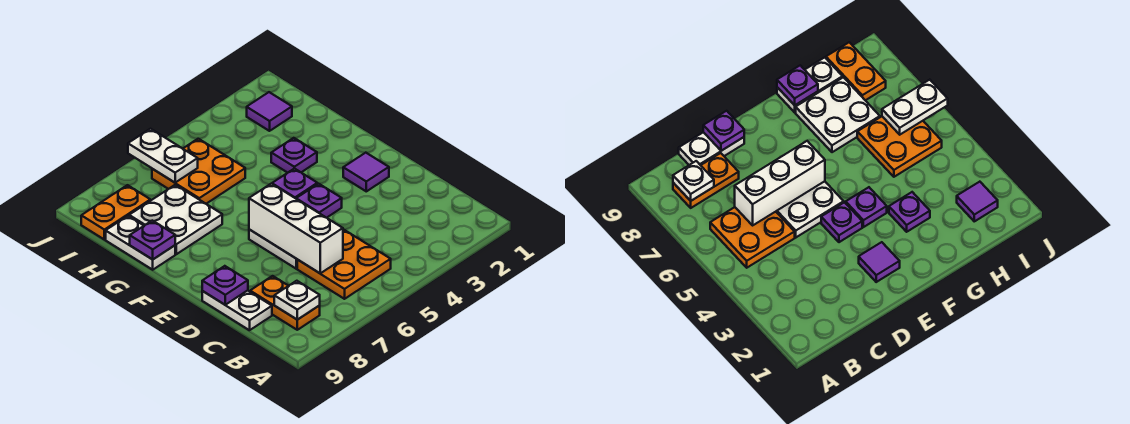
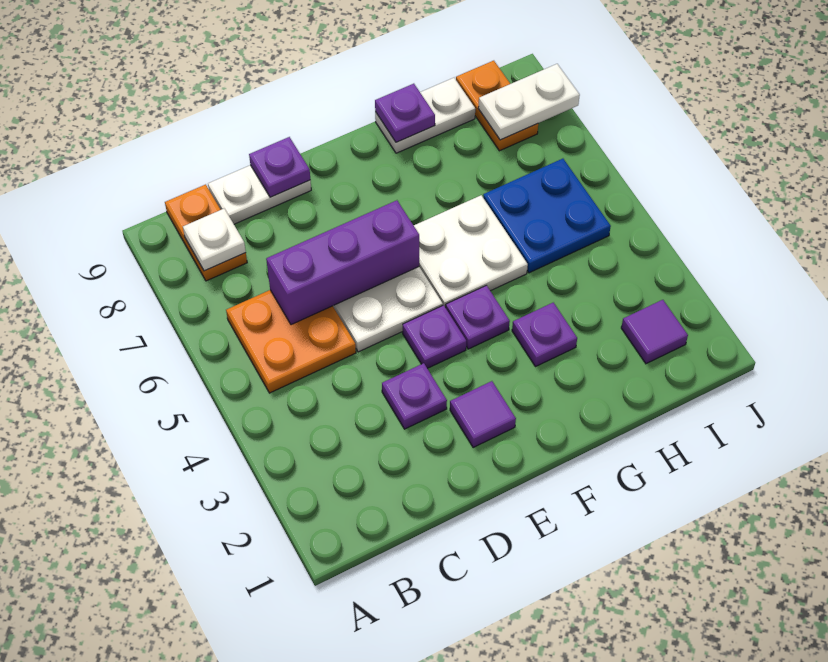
orange plate B8:C8 level 1 -> orange plate B8:B9 level 1
white brick C6:E6 level 2 -> purple brick C6:E6 level 2
none -> purple plate D3 level 1
white plate G7:H8 level 1 -> white plate F5:G6 level 1
orange plate H5:I6 level 1 -> blue plate H5:I6 level 1
white plate I6:J6 level 2 -> white plate I8:J8 level 2

